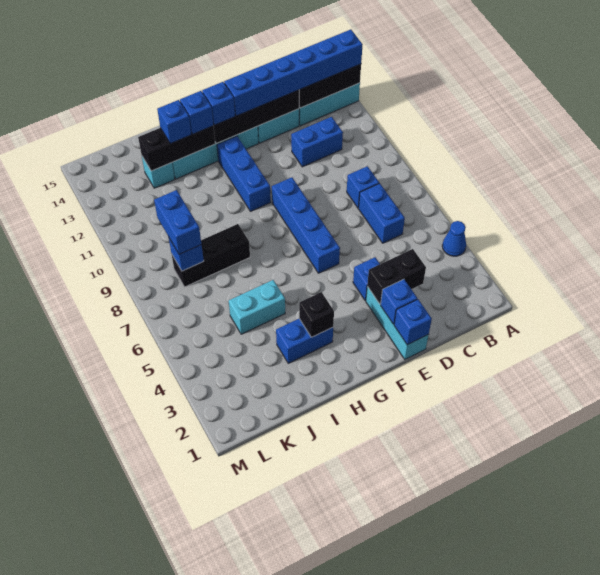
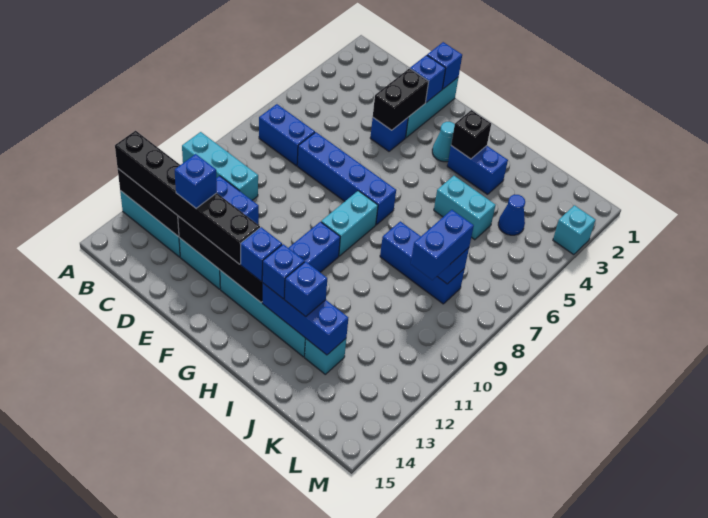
blue cone A4 level 1 -> blue cone K4 level 1
none -> cyan brick A10:C10 level 1
blue brick A13:F13 level 3 -> black brick A13:F13 level 3
blue brick C6:C7 level 1 -> blue brick B7:C7 level 1
blue brick C8 level 1 -> blue brick D13 level 4
black brick D3:E3 level 2 -> black brick E3:E4 level 2
blue brick F6:F9 level 1 -> blue brick D7:G7 level 1
none -> cyan cone G3 level 1
none -> cyan brick G8:G9 level 1
black brick H13:J13 level 2 -> blue brick H13:J13 level 2
black brick I8:K8 level 1 -> blue brick I8:K8 level 1
none -> cyan brick M3 level 1

